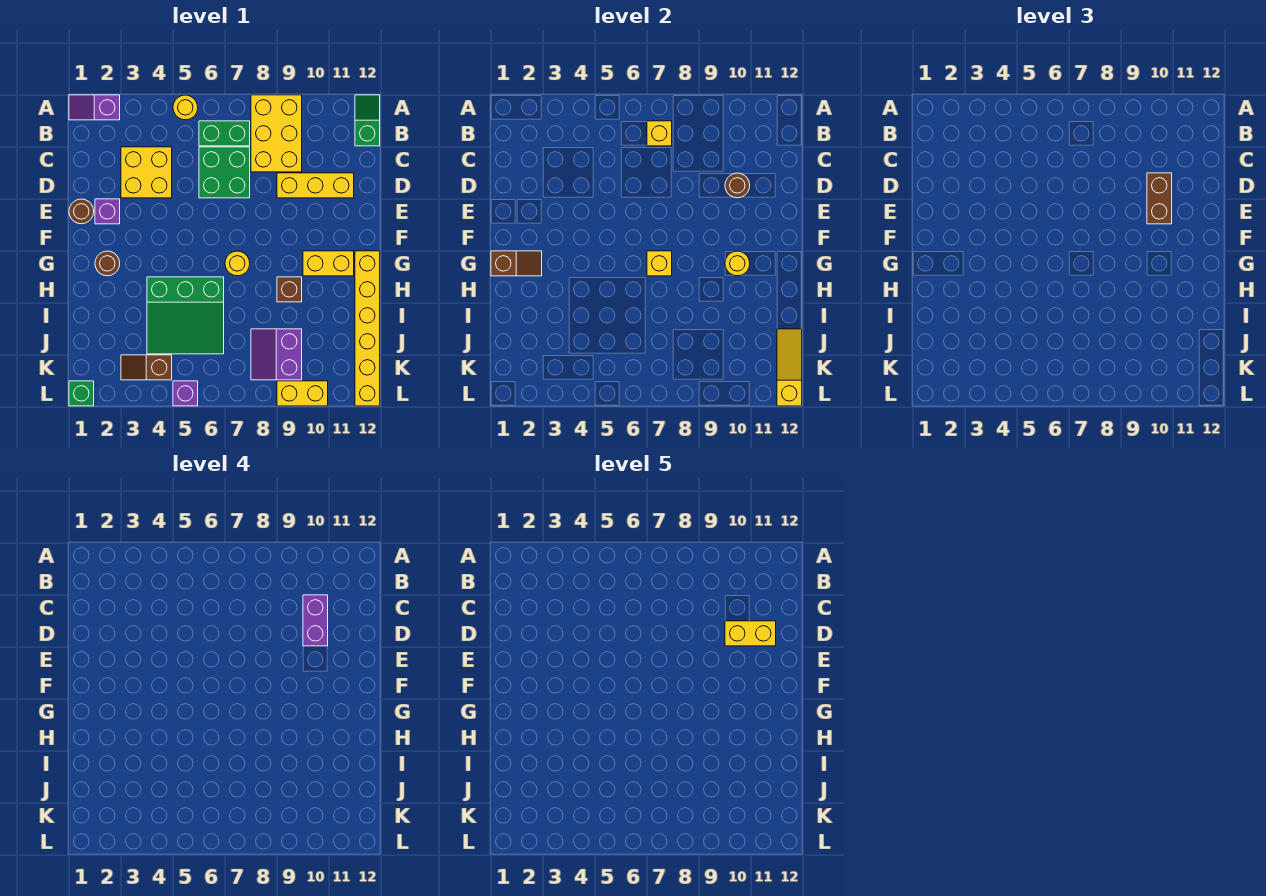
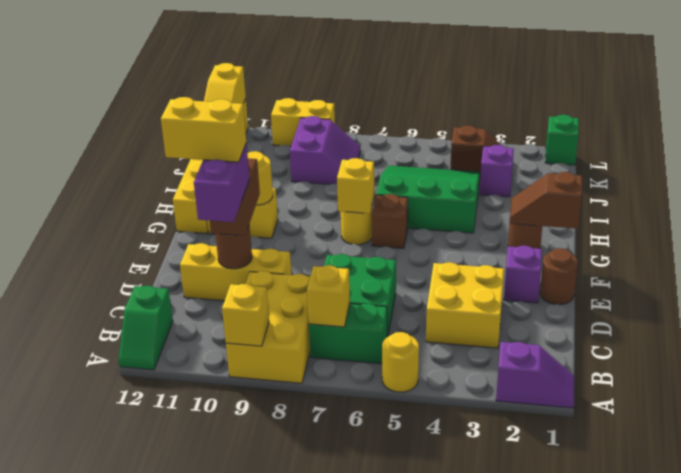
none -> yellow brick A9 level 2
brown brick H9 level 1 -> brown brick G6 level 1
purple brick L5 level 1 -> purple brick J3 level 1

